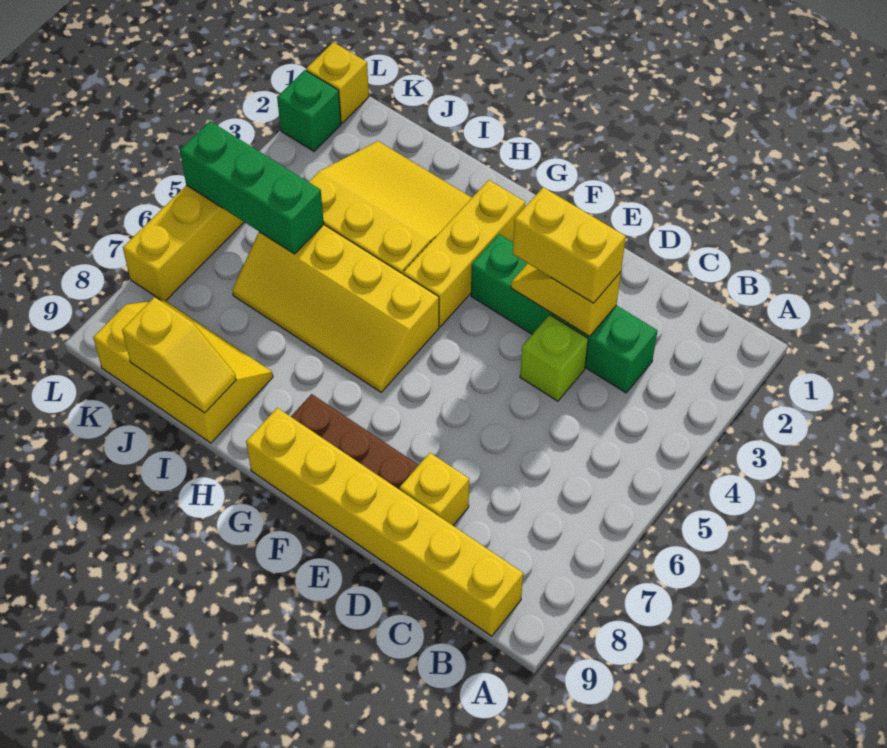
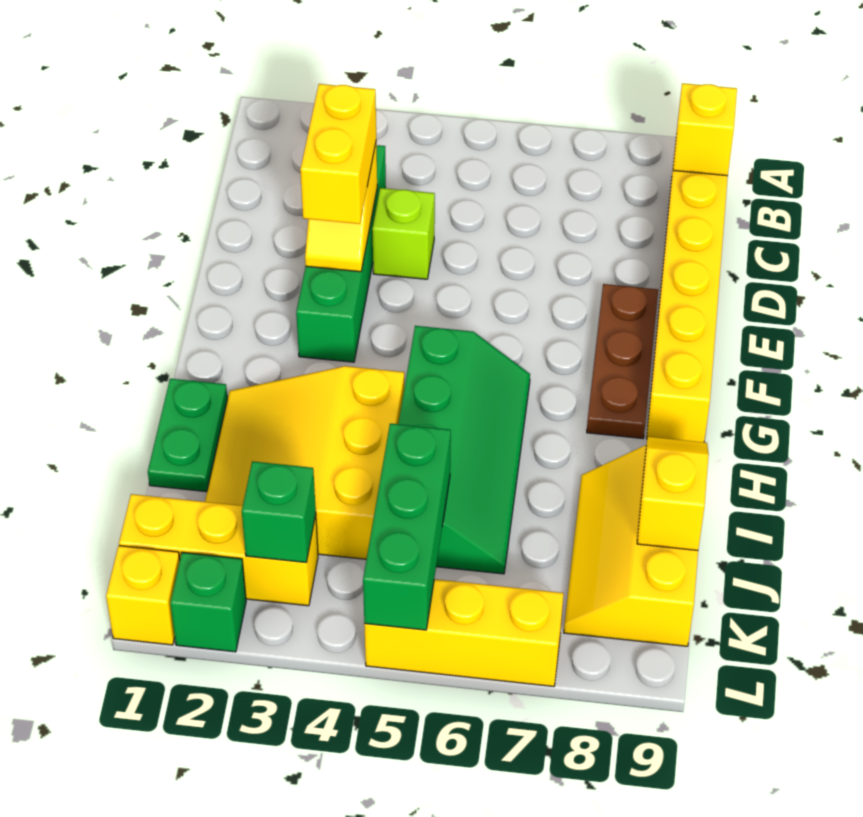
yellow brick D8 level 1 -> yellow brick B9 level 2
yellow brick G2:G4 level 1 -> yellow brick K1:K3 level 1
yellow slope G5:J6 level 1 top 5 -> green slope G5:J6 level 1 top 5
none -> green plate H1:I1 level 1
none -> green brick K3 level 2

